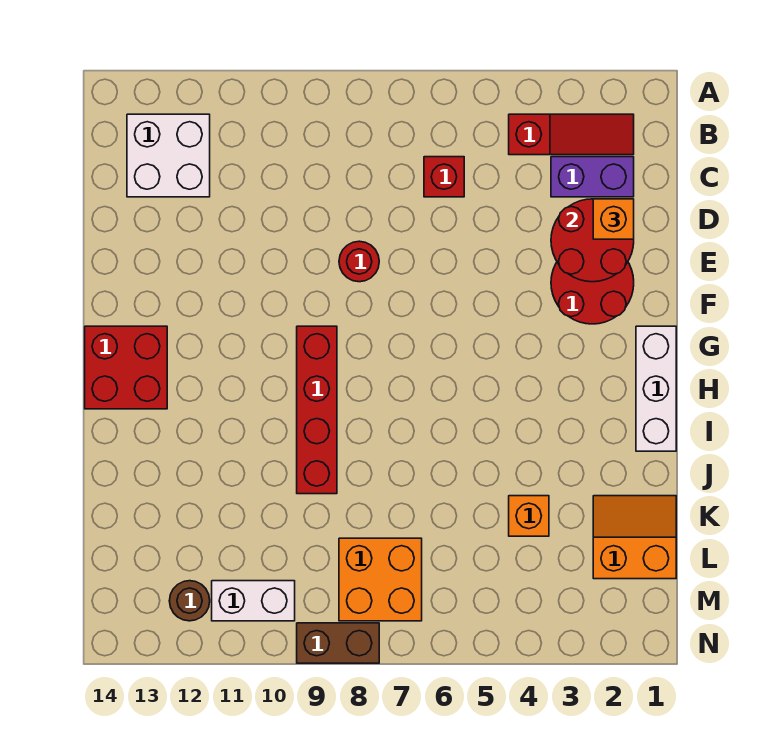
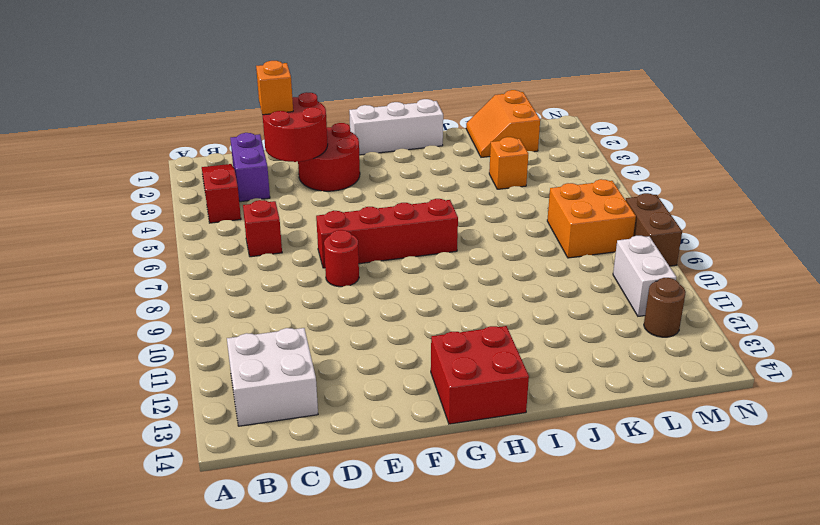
red brick G9:J9 level 1 -> red brick E7:H7 level 1

